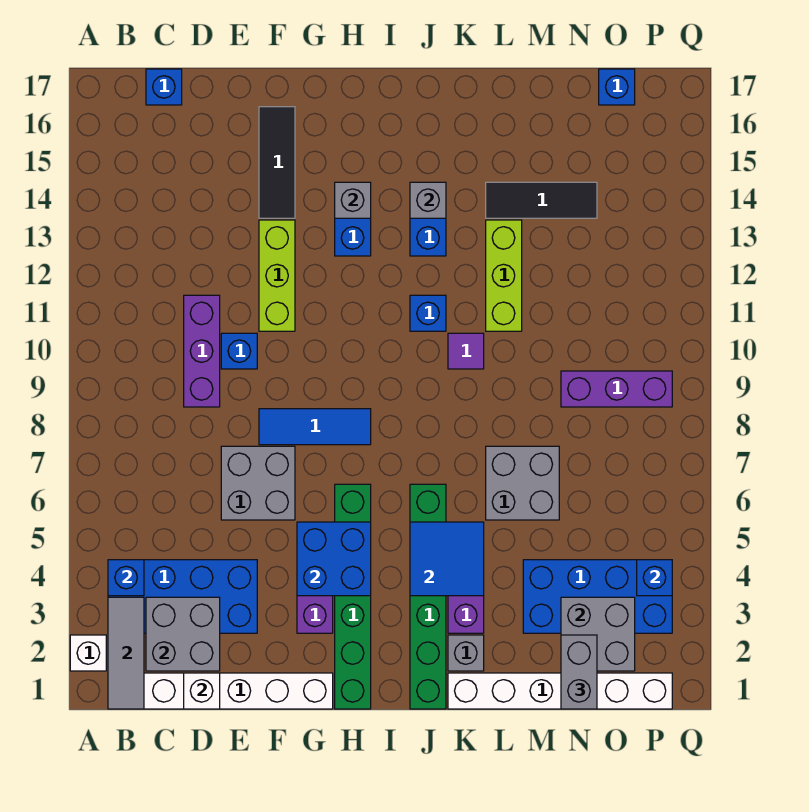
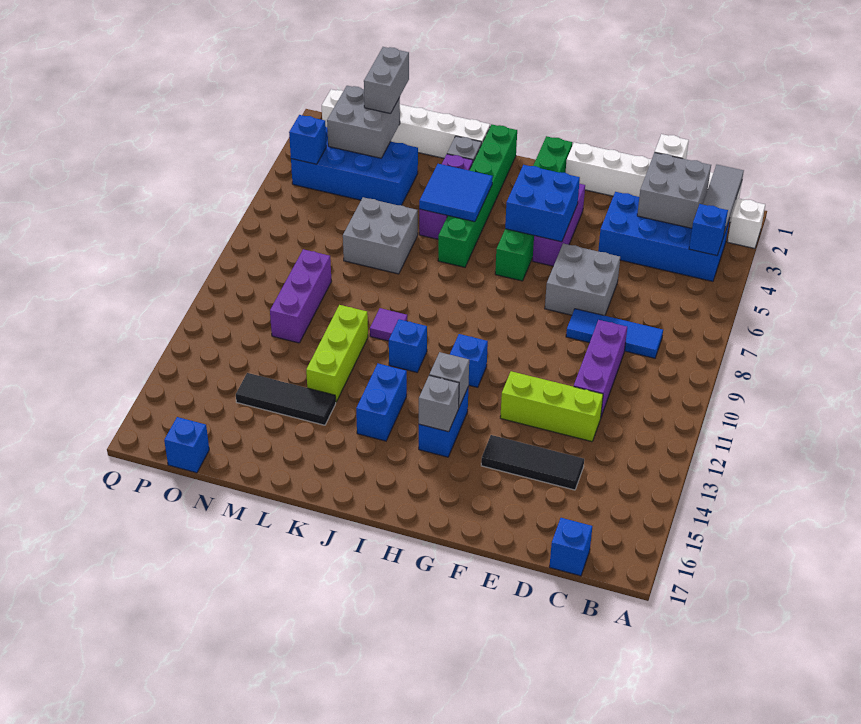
blue brick E10 level 1 -> blue brick H11 level 1
blue tile F8:H8 level 1 -> blue tile C8:E8 level 1
lime brick F11:F13 level 1 -> lime brick D12:F12 level 1
black tile F14:F16 level 1 -> black tile D14:F14 level 1
grey brick J14 level 2 -> grey brick H13 level 2
purple brick N9:P9 level 1 -> purple brick N9:N11 level 1

